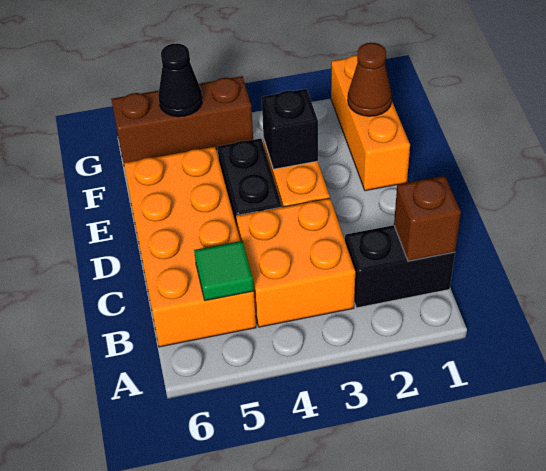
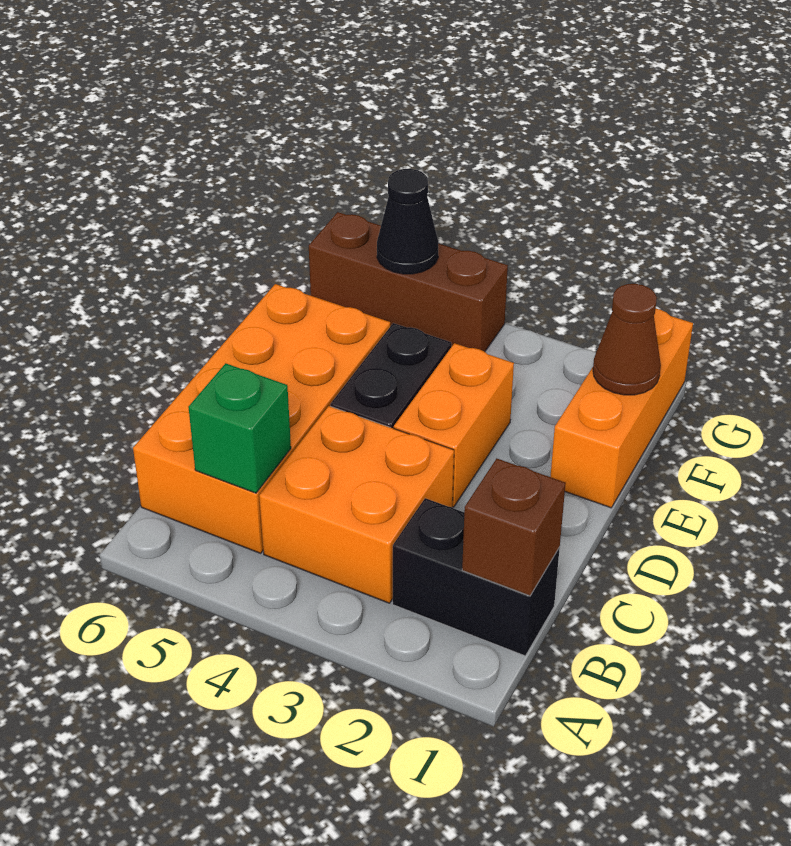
green tile B5 level 2 -> green brick B5 level 2
black brick E3 level 2 -> none

